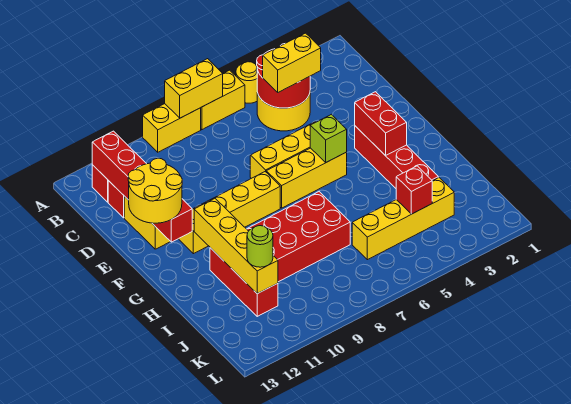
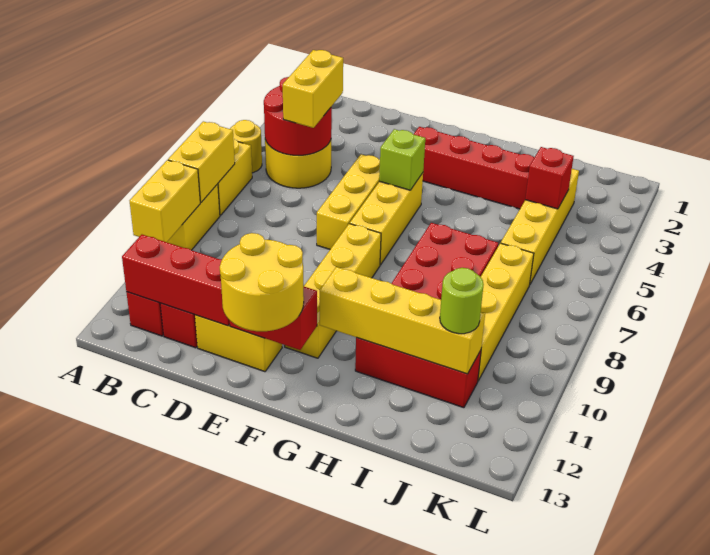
none -> yellow brick A9:A10 level 2
red brick F3:G3 level 2 -> none
none -> yellow brick J7:J10 level 1

